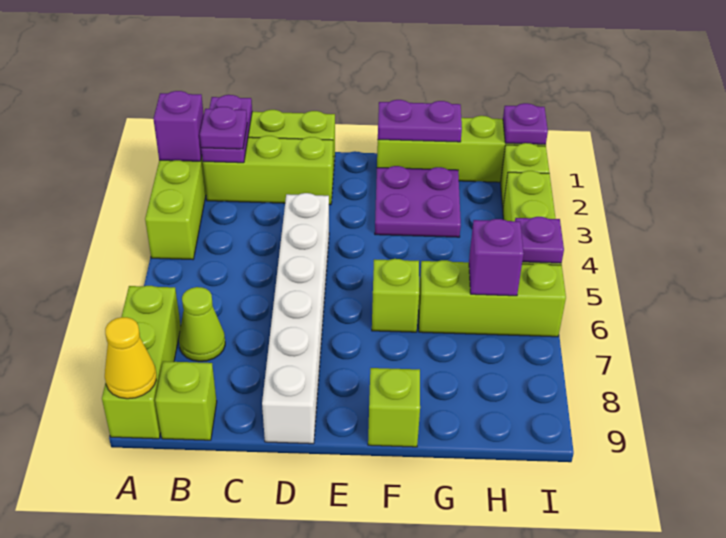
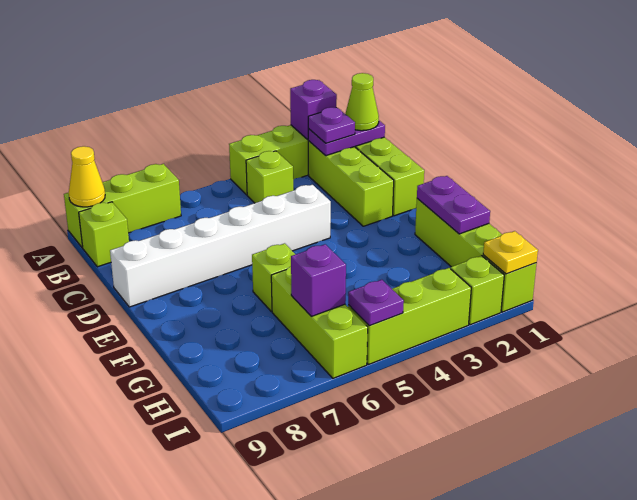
lime cone B7 level 1 -> lime cone B1 level 3
purple plate F2:G3 level 1 -> none
lime brick F9 level 1 -> lime brick B4 level 1
purple plate I1 level 2 -> yellow plate I1 level 2

